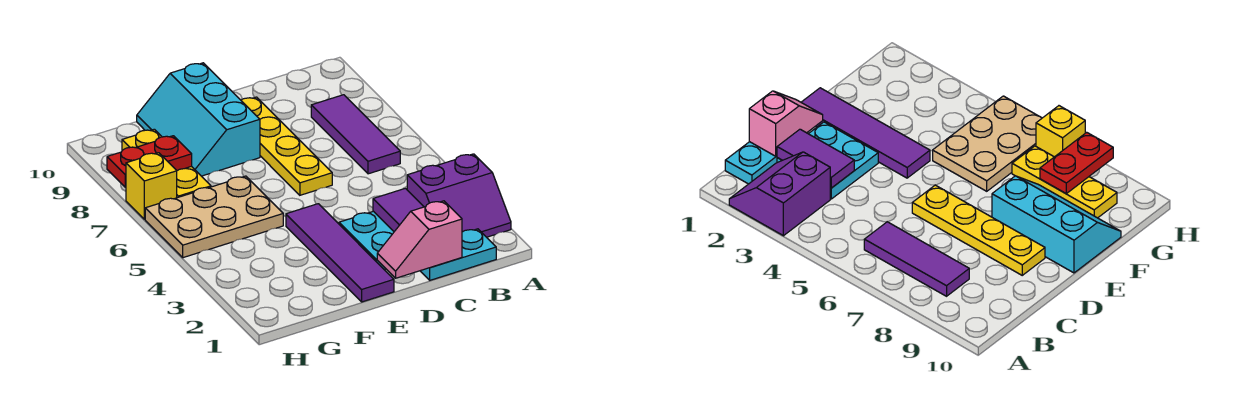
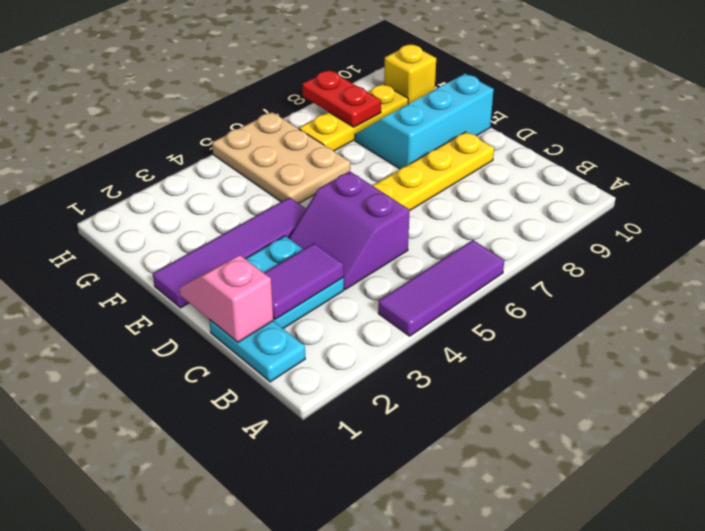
purple slope A2:B3 level 1 top 3 -> purple slope C4:D5 level 1 top 5
purple tile B6:B8 level 1 -> purple tile A4:A6 level 1
yellow brick H7 level 1 -> yellow brick G10 level 1

